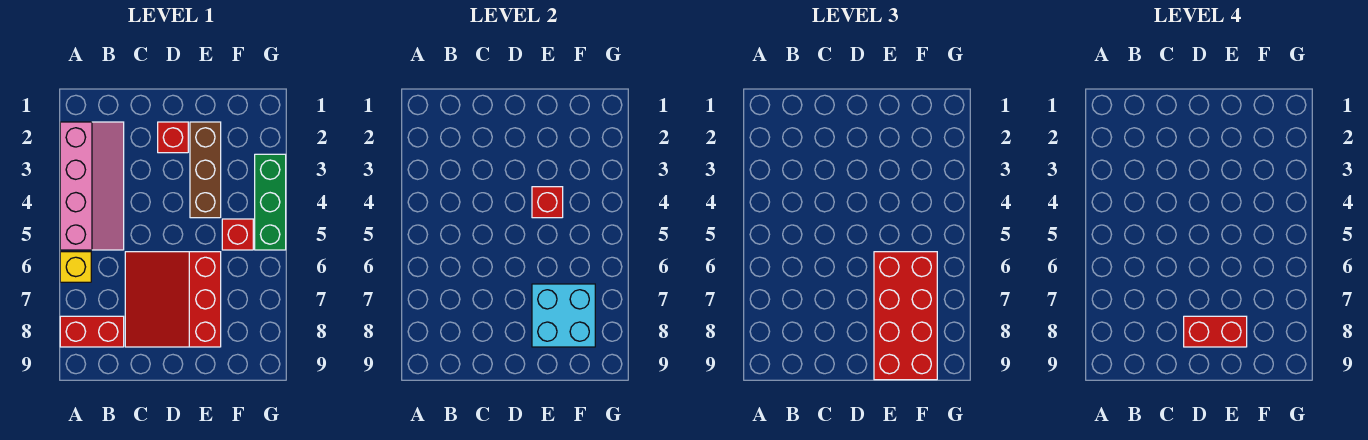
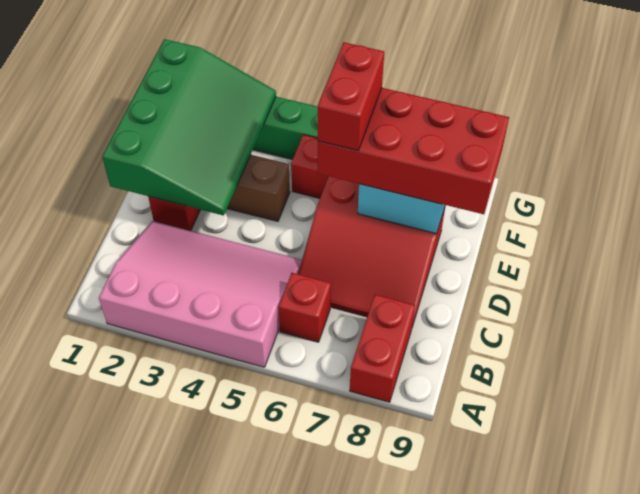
pink slope A2:B5 level 1 top A -> pink slope A2:C5 level 1 top A
yellow brick A6 level 1 -> none
none -> green slope D1:G3 level 2 top 1
red brick D8:E8 level 4 -> red brick E6:F6 level 4
red brick E4 level 2 -> red brick B6 level 1

